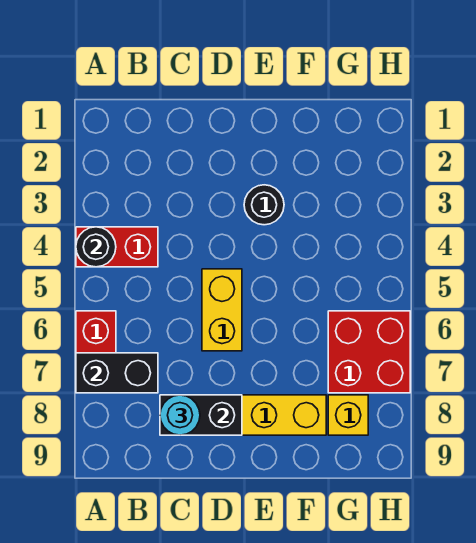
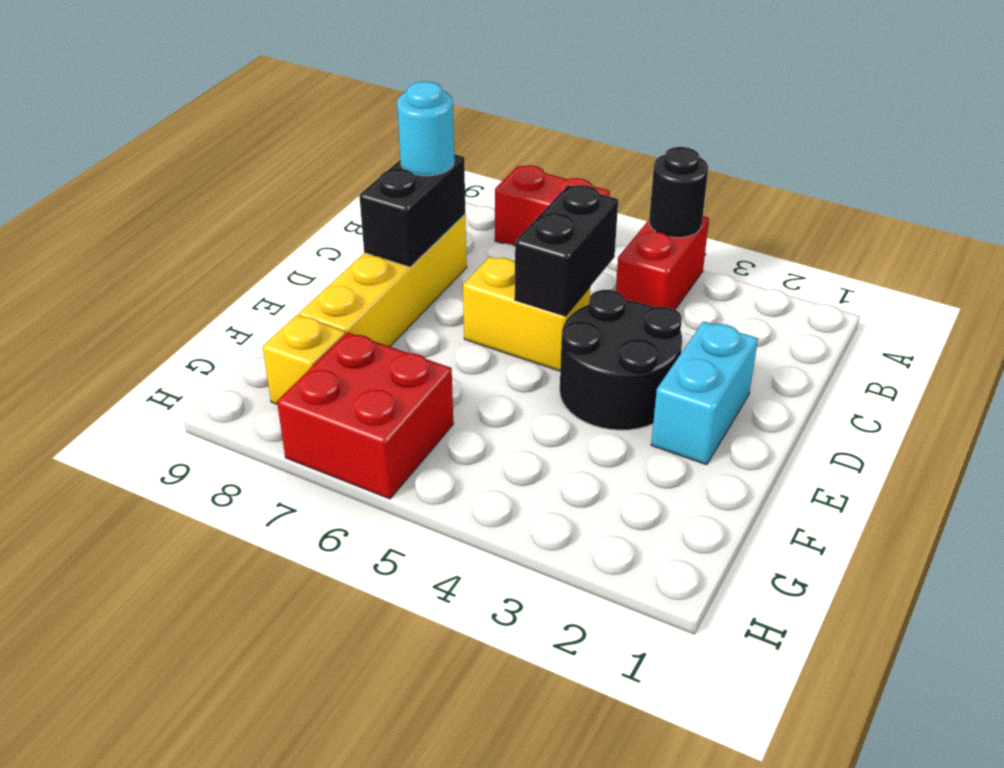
black brick A7:B7 level 2 -> black brick C5:D5 level 2
none -> cyan brick D2:E2 level 1
black round brick E3 level 1 -> black round brick D3:E4 level 1

